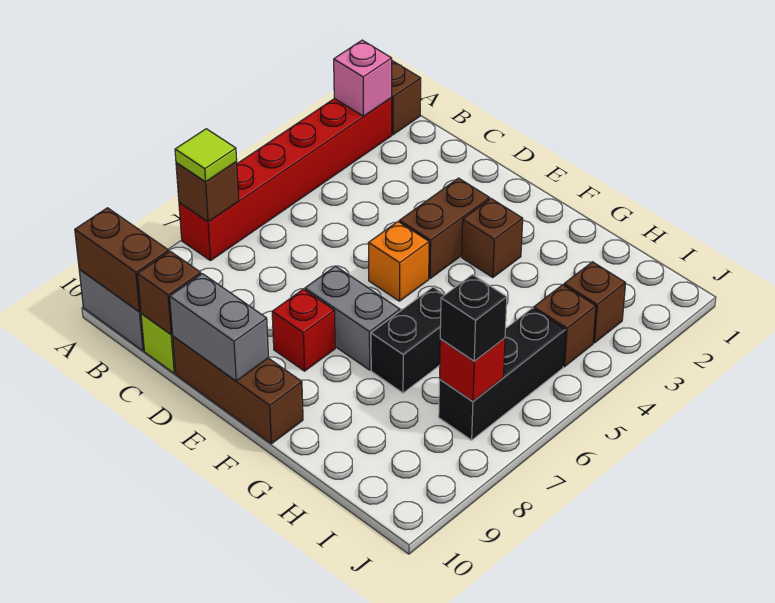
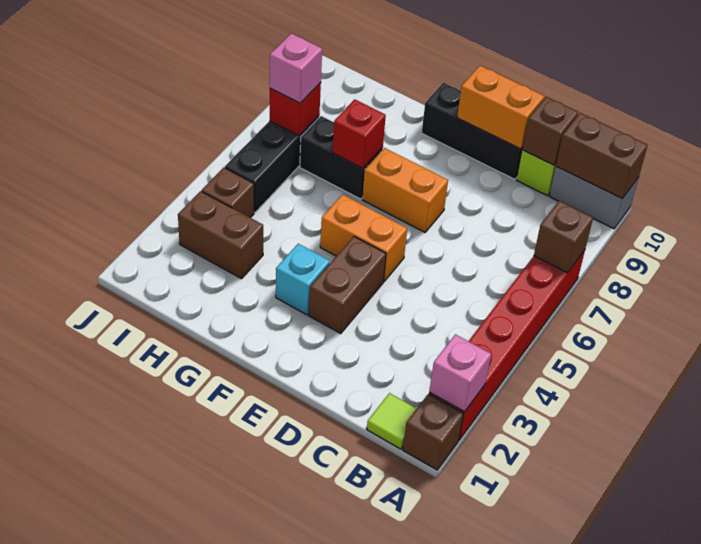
lime tile A7 level 3 -> lime tile B1 level 1
brown brick D10:F10 level 1 -> black brick D10:F10 level 1
grey brick D10:E10 level 2 -> orange brick D10:E10 level 2
orange brick E5 level 1 -> orange brick E5:F5 level 1
grey brick E7:F7 level 1 -> orange brick E7:F7 level 1
red brick E8 level 1 -> red brick G7 level 2
brown brick F3 level 1 -> cyan brick F3 level 1
black brick G6:G7 level 1 -> black brick G7:H7 level 1
brown brick I3 level 1 -> brown brick H3:I3 level 1
black brick I7 level 3 -> pink brick I7 level 3

